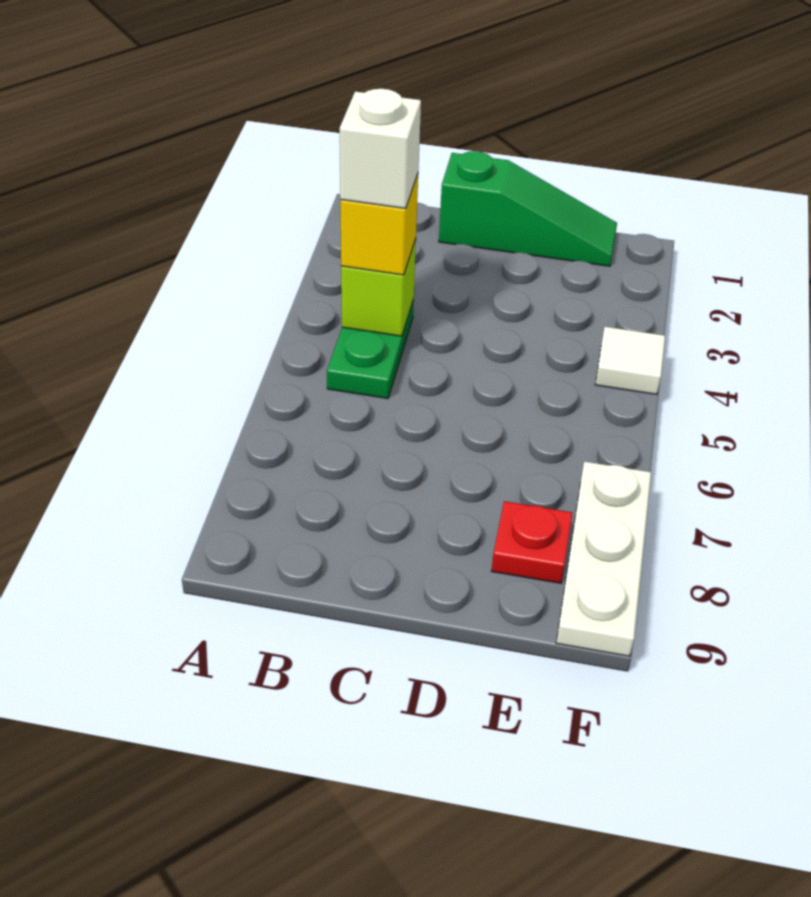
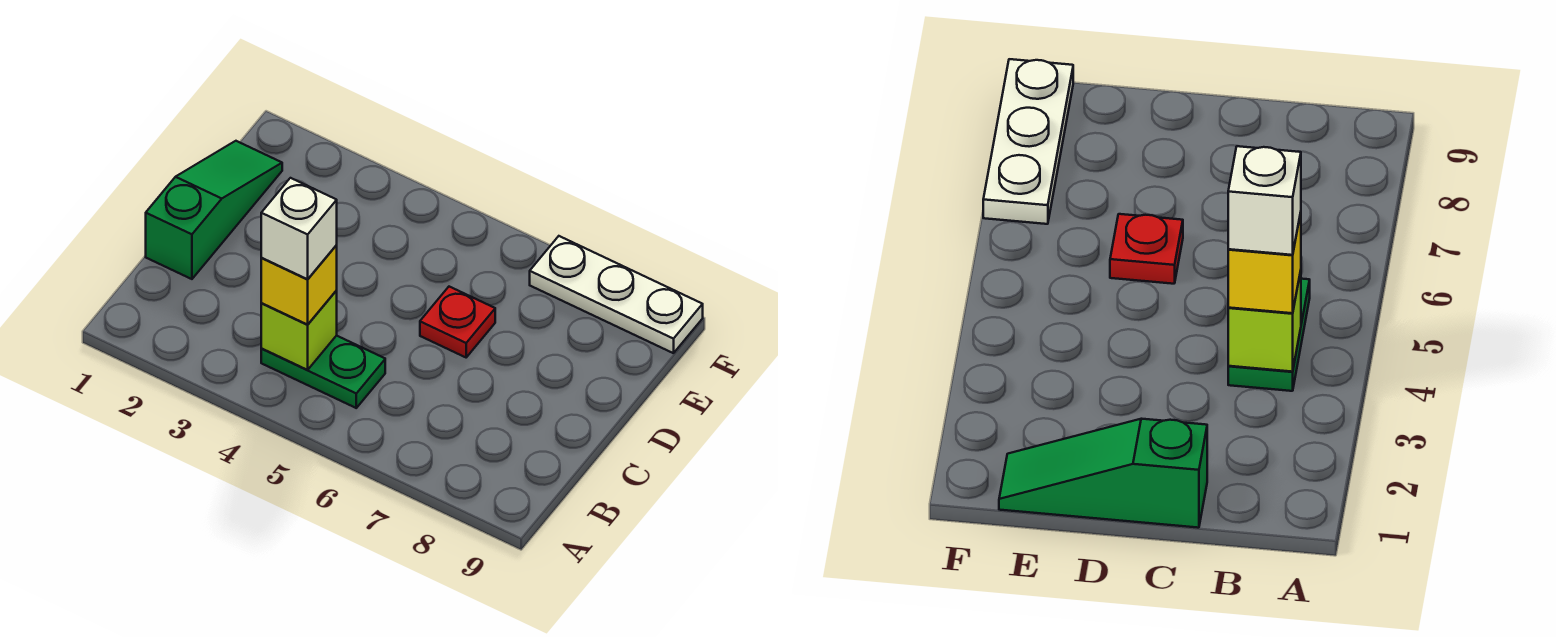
red plate E8 level 1 -> red plate D6 level 1
white tile F4 level 1 -> none

